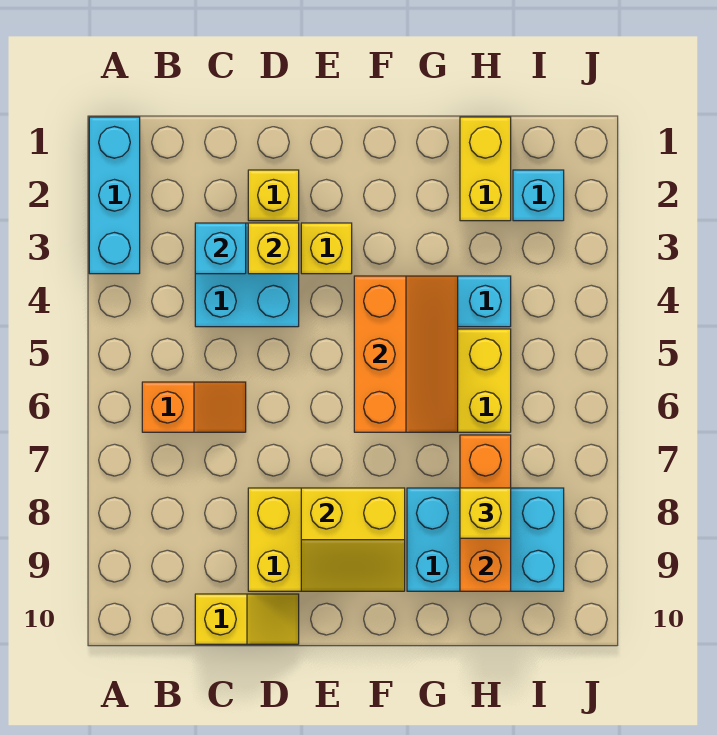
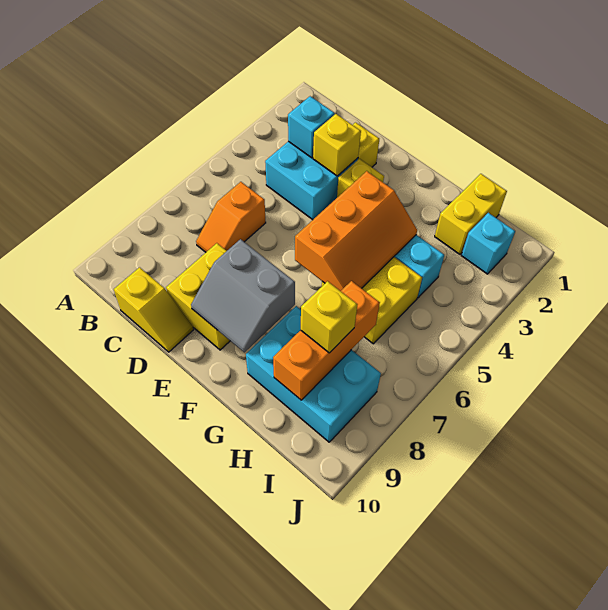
cyan brick A1:A3 level 1 -> none
orange slope B6:C6 level 1 top B -> orange slope C6:C7 level 1 top 6
yellow slope E8:F9 level 2 top 8 -> grey slope E8:F9 level 2 top 8

